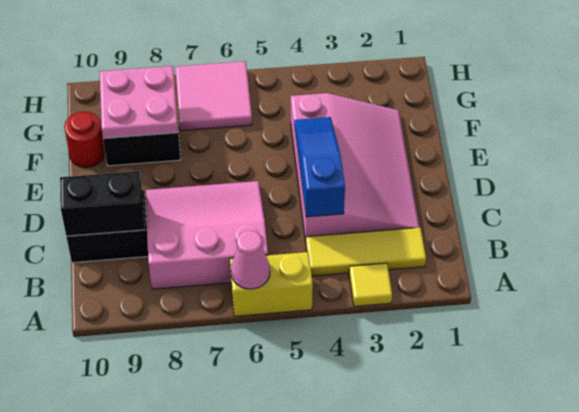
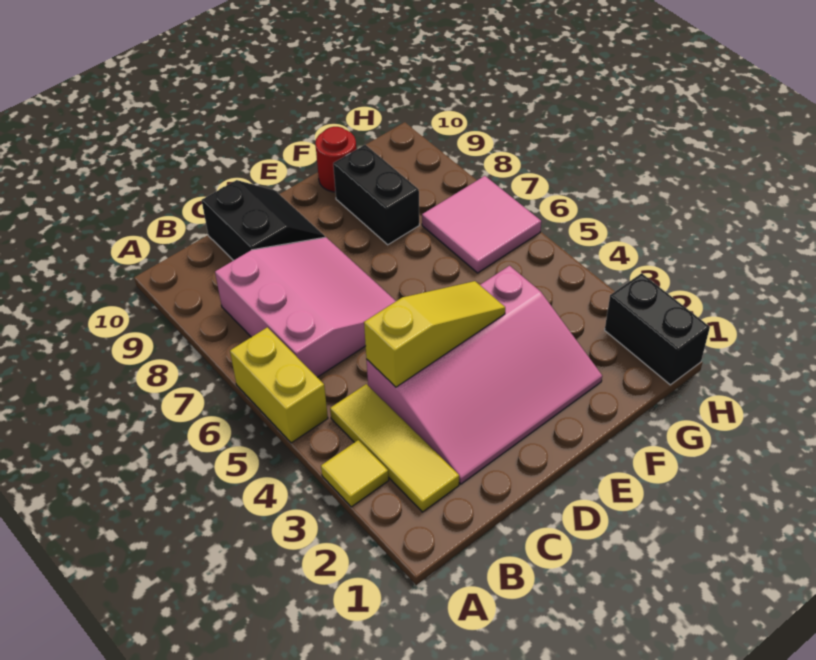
pink cone A6 level 2 -> none
blue slope C4:E4 level 2 top C -> yellow slope C4:E4 level 2 top C
black brick C9:C10 level 2 -> black brick H1:H2 level 1
pink plate F8:G9 level 2 -> none

